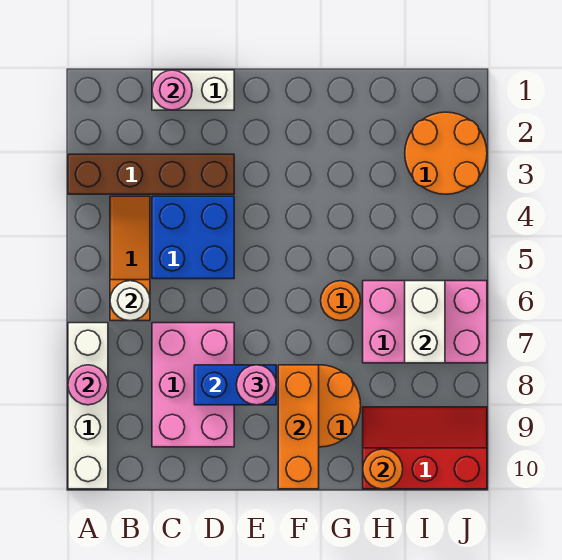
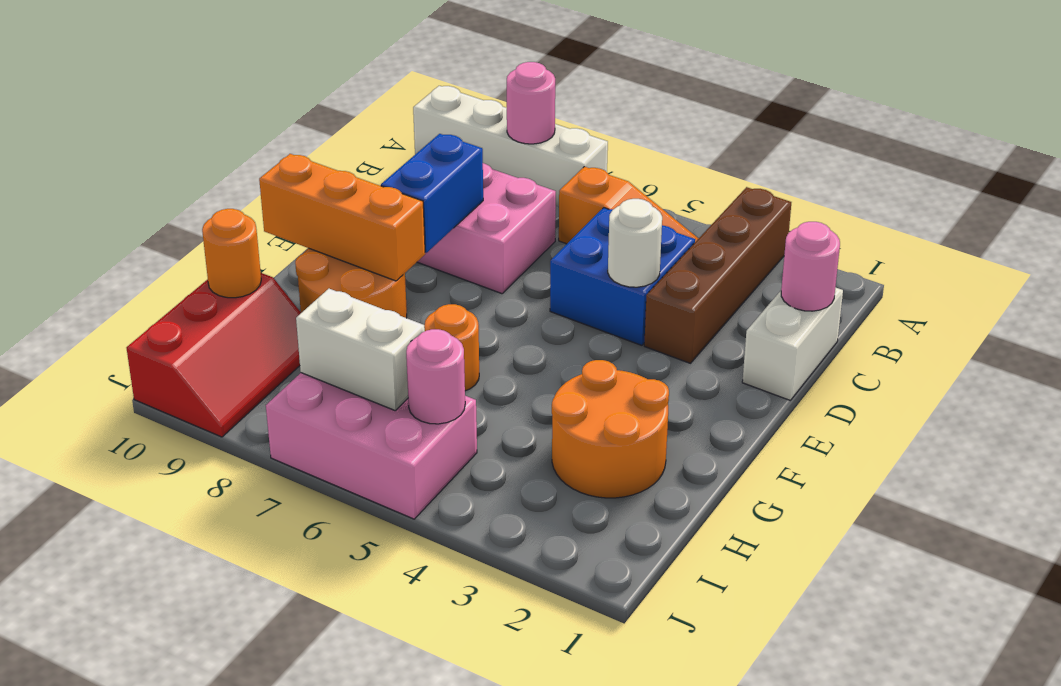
white round brick B6 level 2 -> white round brick D4 level 2
pink round brick E8 level 3 -> pink round brick I5 level 2
pink brick H6:J7 level 1 -> pink brick I5:J7 level 1
orange round brick I2:J3 level 1 -> orange round brick G2:H3 level 1

